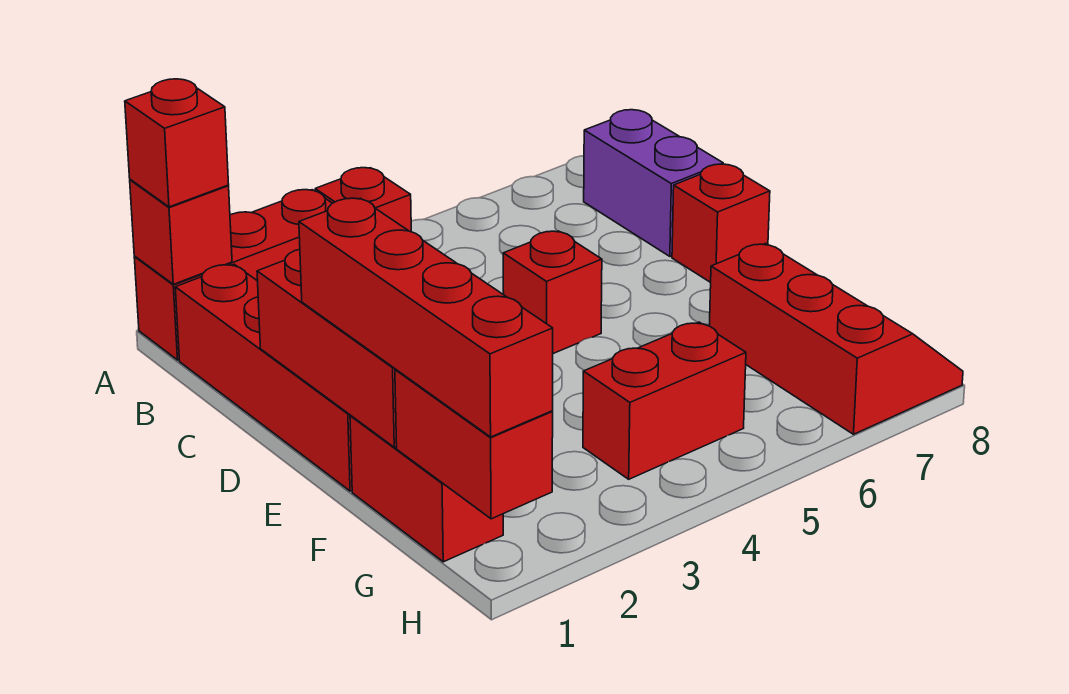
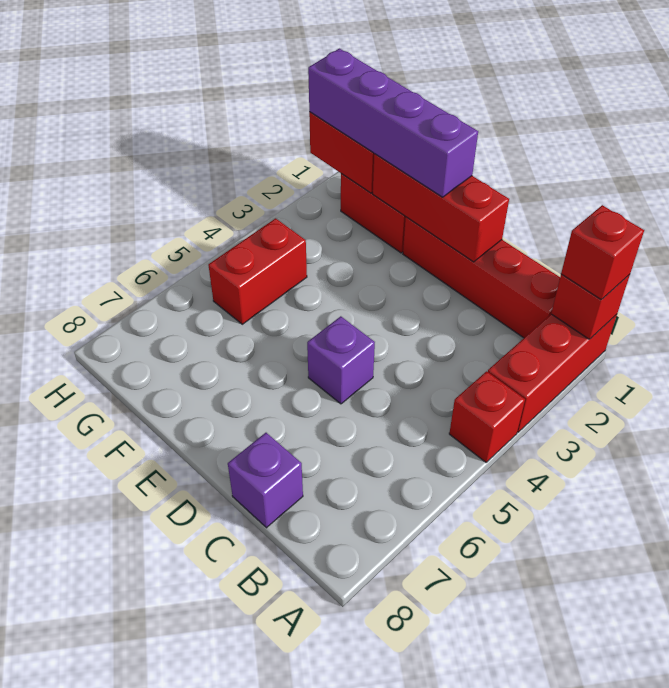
purple brick B8:C8 level 1 -> purple brick C8 level 1
red brick D5 level 1 -> purple brick D5 level 1
red brick D8 level 1 -> none
red brick E1:H1 level 3 -> purple brick E1:H1 level 3
red slope F7:H8 level 1 top 7 -> none

